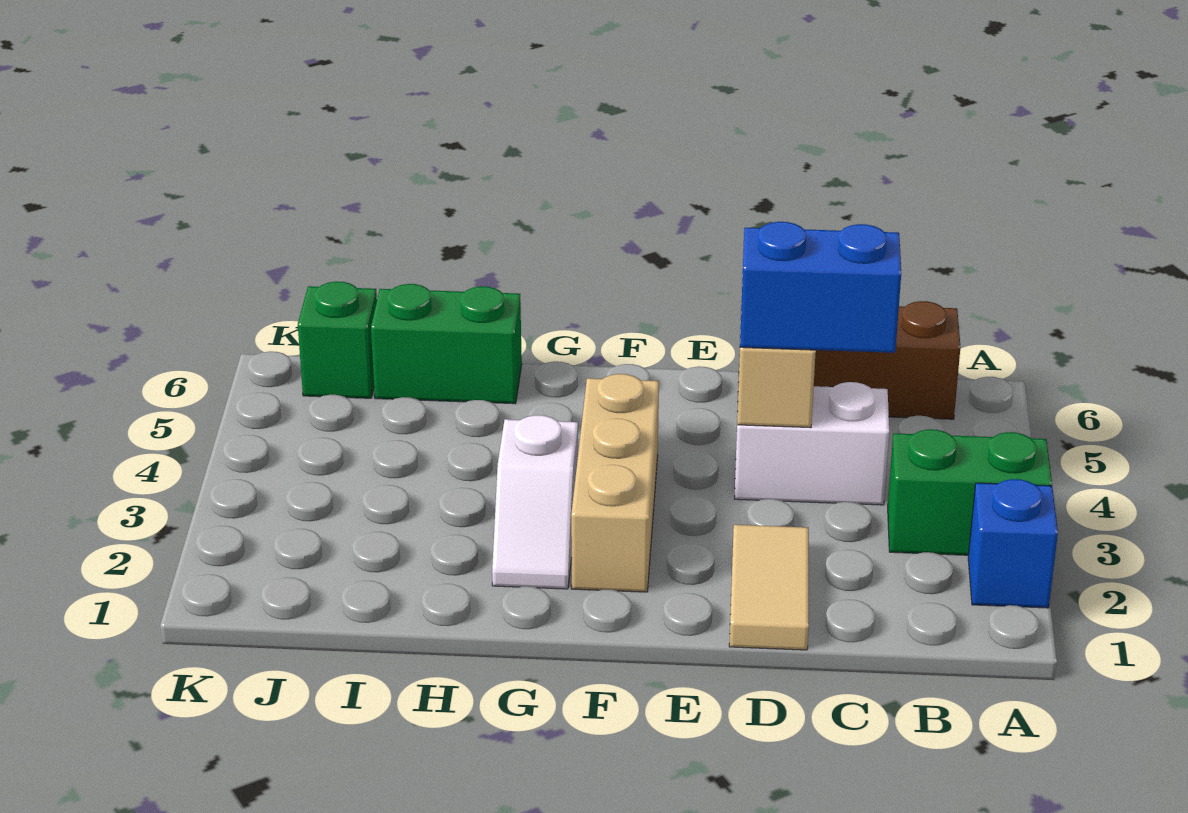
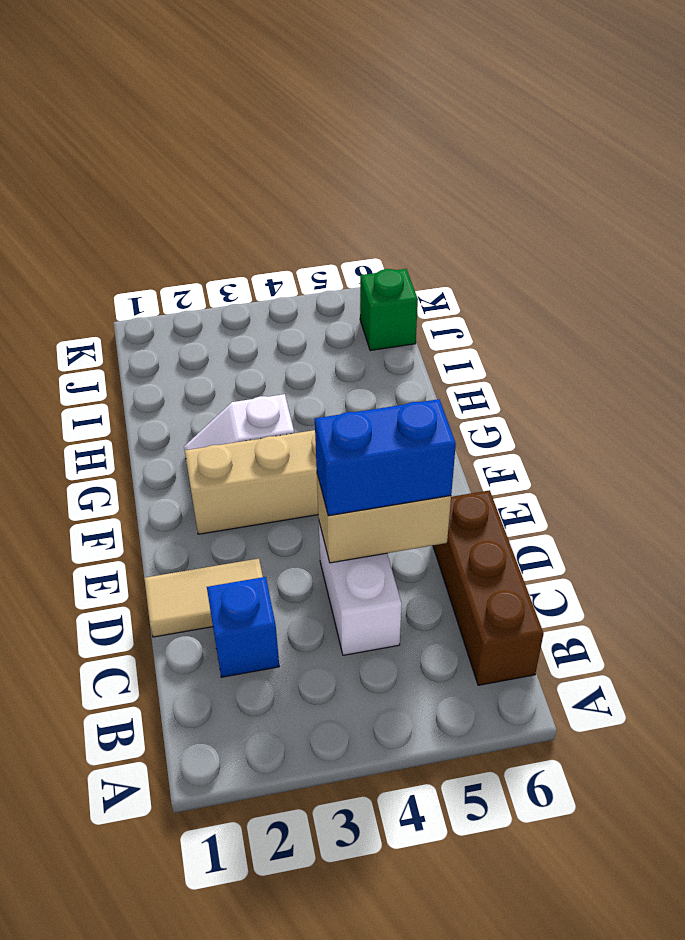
blue brick A2 level 1 -> blue brick C2 level 1
green brick A3:B3 level 1 -> none
blue brick C4:D4 level 3 -> blue brick D4:D5 level 3
green brick H6:I6 level 1 -> none

